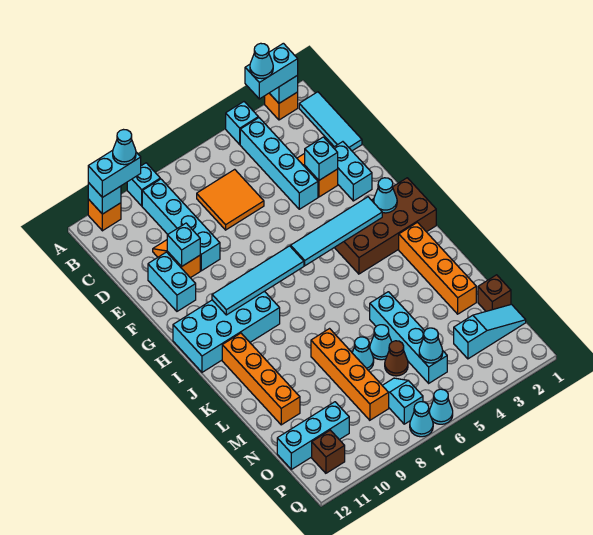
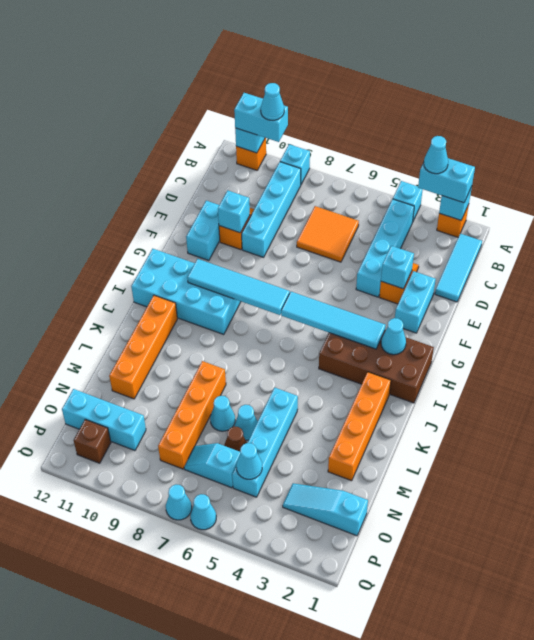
brown brick N1 level 1 -> none
cyan slope O1:O3 level 1 top 3 -> cyan slope O1:O3 level 1 top 1
cyan slope O7:P7 level 1 top P -> cyan slope O6:O7 level 1 top 6

